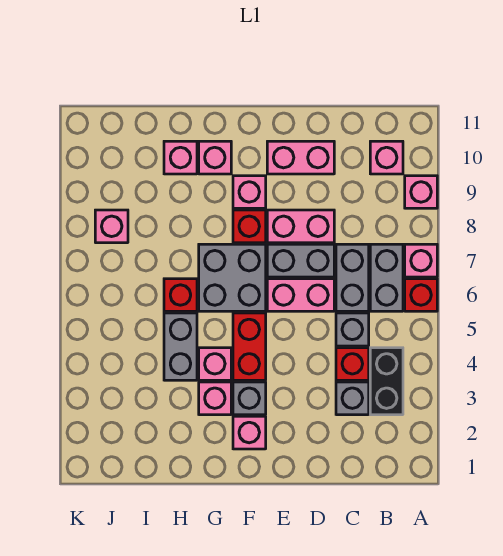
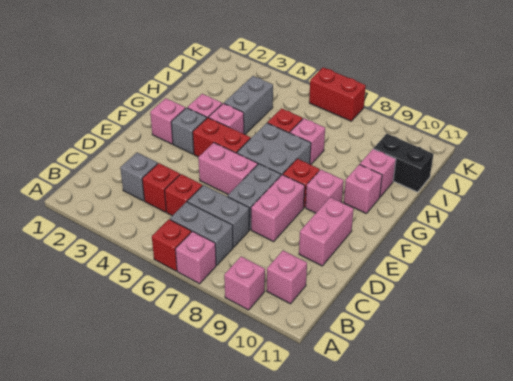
black brick B3:B4 level 1 -> black brick I10:I11 level 1
grey brick C5 level 1 -> red brick C5 level 1
pink brick D6:E6 level 1 -> pink brick E5:E6 level 1
grey brick H4:H5 level 1 -> grey brick H4:I4 level 1
pink brick J8 level 1 -> pink brick H7 level 1
none -> red brick K6:K7 level 1

